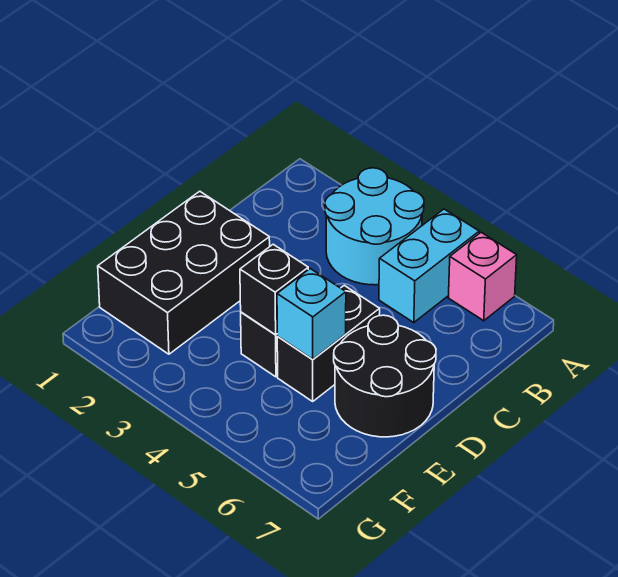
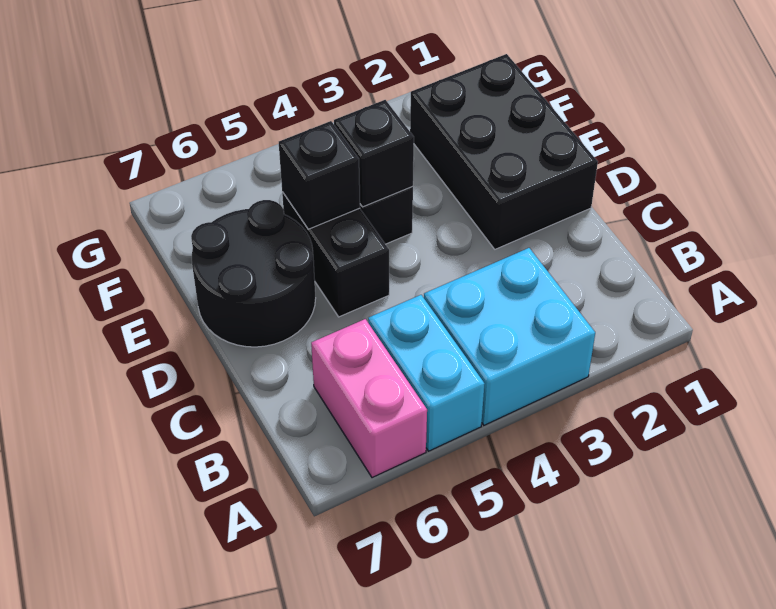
cyan round brick A3:B4 level 1 -> cyan brick A3:B4 level 1
pink brick A6 level 1 -> pink brick A6:B6 level 1
cyan brick E5 level 2 -> black brick E5 level 2

